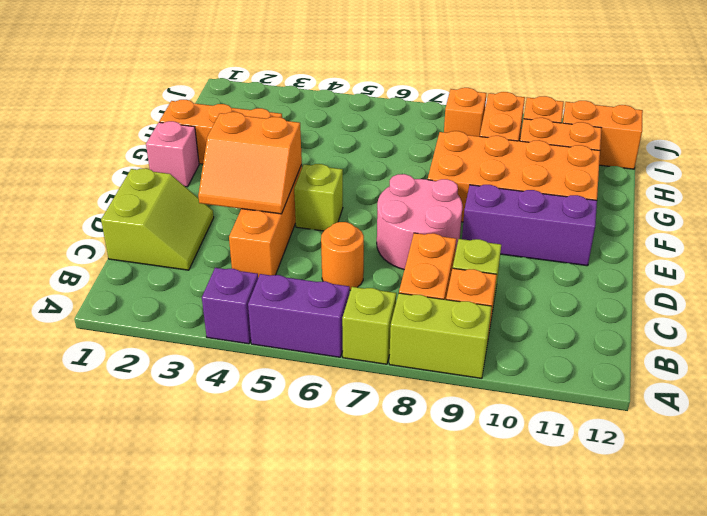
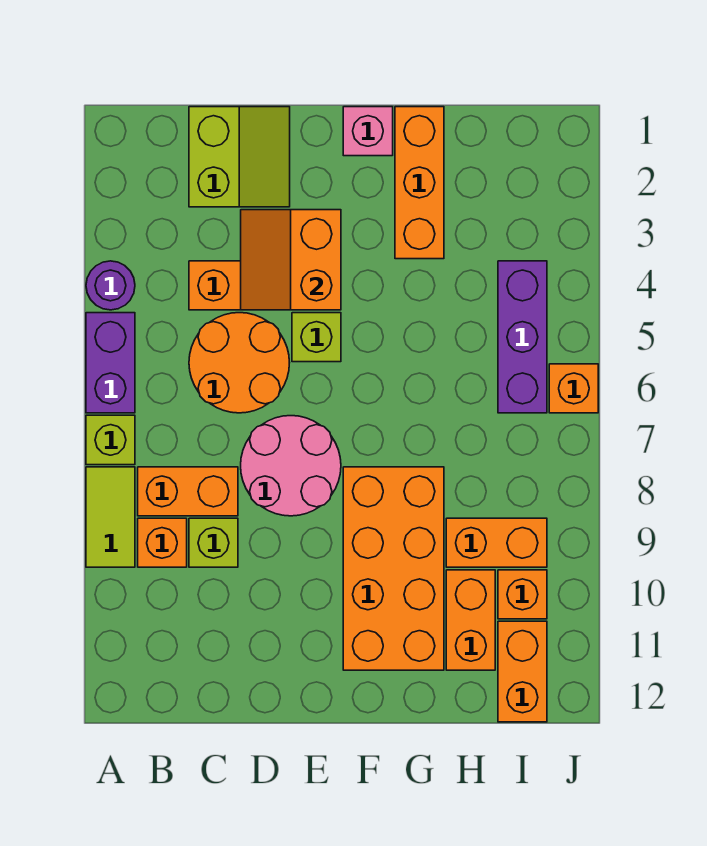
purple brick A4 level 1 -> purple round brick A4 level 1
lime brick A8:A9 level 1 -> lime tile A8:A9 level 1
lime slope C1:D2 level 1 top 1 -> lime slope C1:D2 level 1 top C
orange round brick C6 level 1 -> orange round brick C5:D6 level 1
purple brick E9:E11 level 1 -> purple brick I4:I6 level 1
orange brick I8 level 1 -> orange brick J6 level 1

